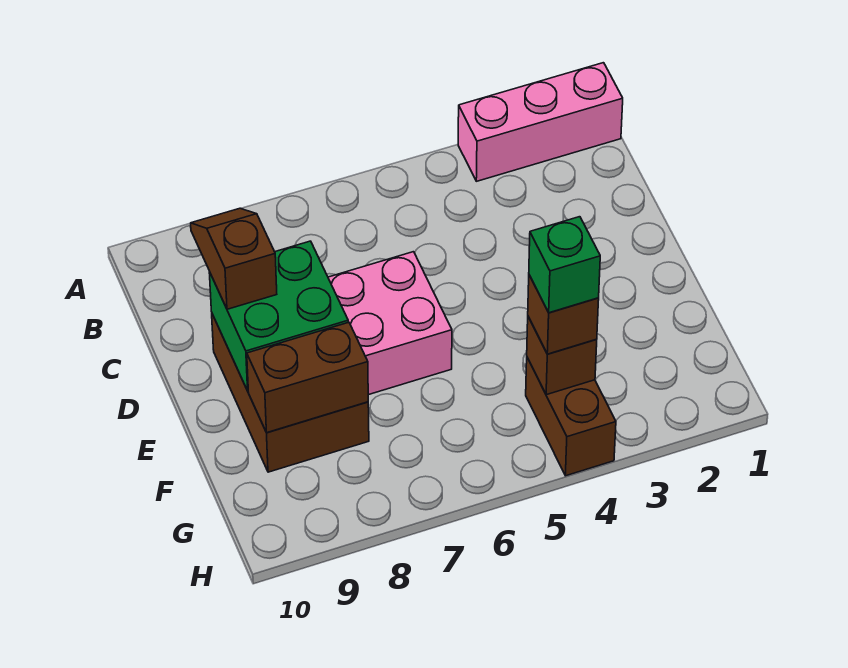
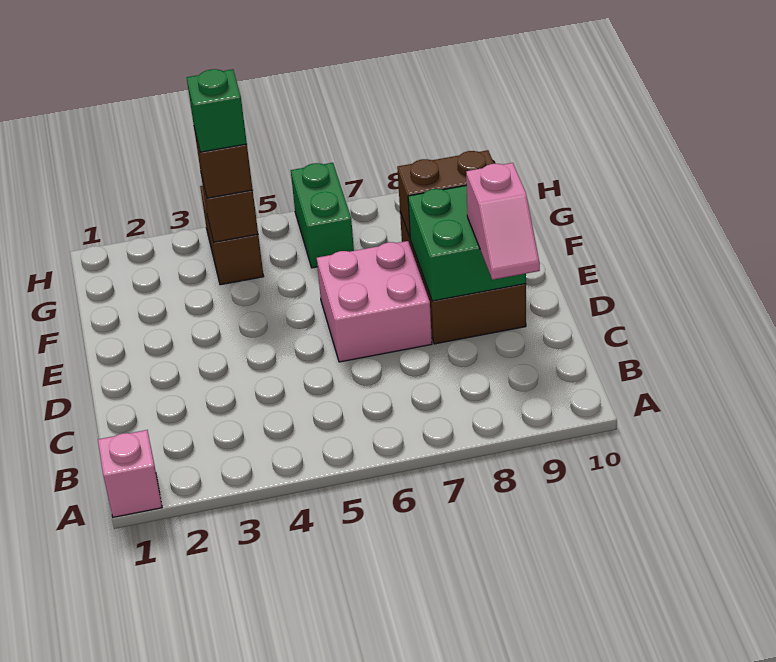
pink brick A1:A3 level 1 -> pink brick A1 level 1
brown slope C9:D9 level 3 top D -> pink slope C9:D9 level 3 top D
none -> green brick G6:H6 level 1

